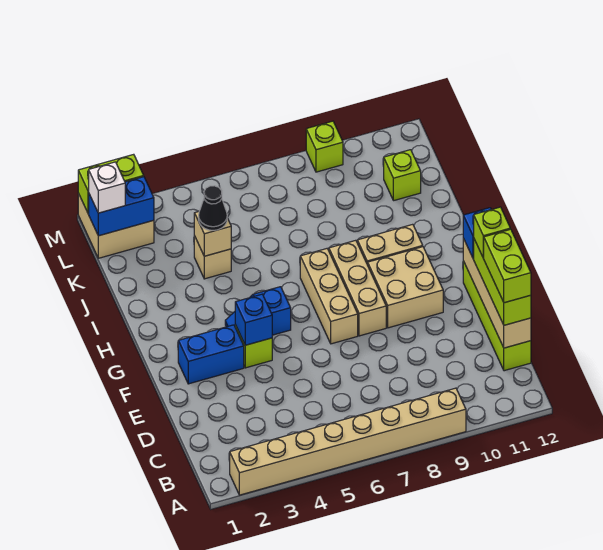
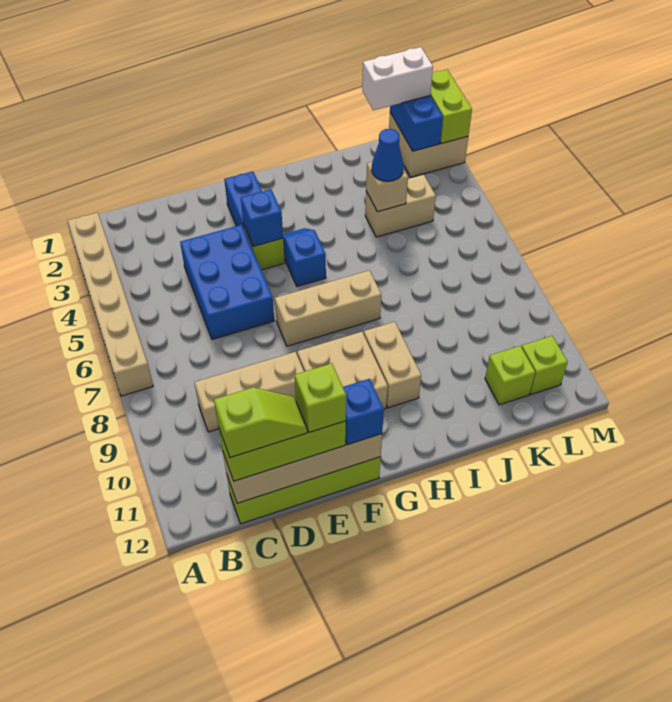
tan brick A2:A9 level 1 -> tan brick A2:A7 level 1
lime brick C12:D12 level 4 -> lime slope C12:D12 level 4 top C
none -> blue brick D4:E6 level 1
tan brick F8:H8 level 1 -> tan brick C9:E9 level 1
tan brick J4 level 1 -> tan brick J4:K4 level 1
black cone J4 level 3 -> blue cone J4 level 3
white brick L1 level 3 -> white brick K1:L1 level 3
lime brick M9 level 1 -> lime brick L11 level 1

